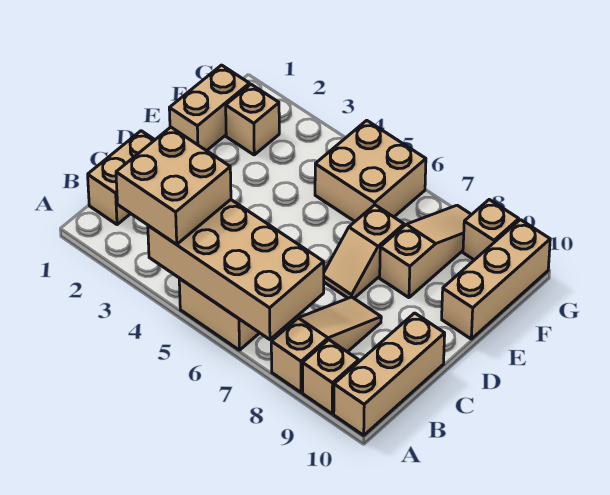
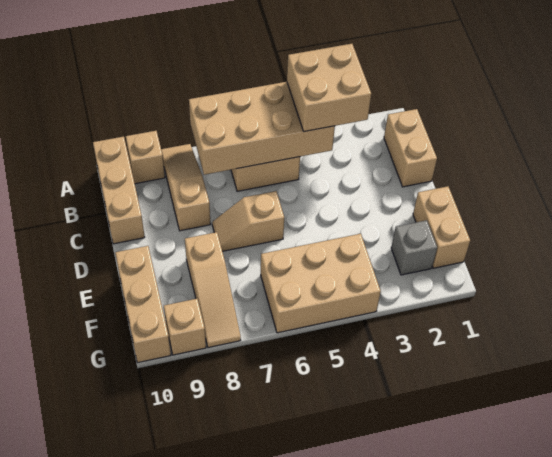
tan slope A8:C8 level 1 top A -> tan slope A8:C8 level 1 top C
tan slope D7:E7 level 1 top E -> tan slope D6:D7 level 1 top 6
tan brick F2 level 1 -> grey brick F2 level 1
tan brick F5:G6 level 1 -> tan brick F4:G6 level 1

